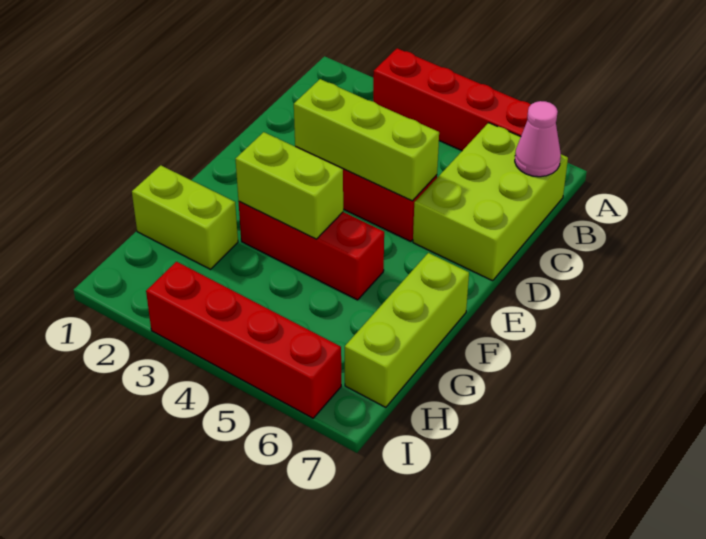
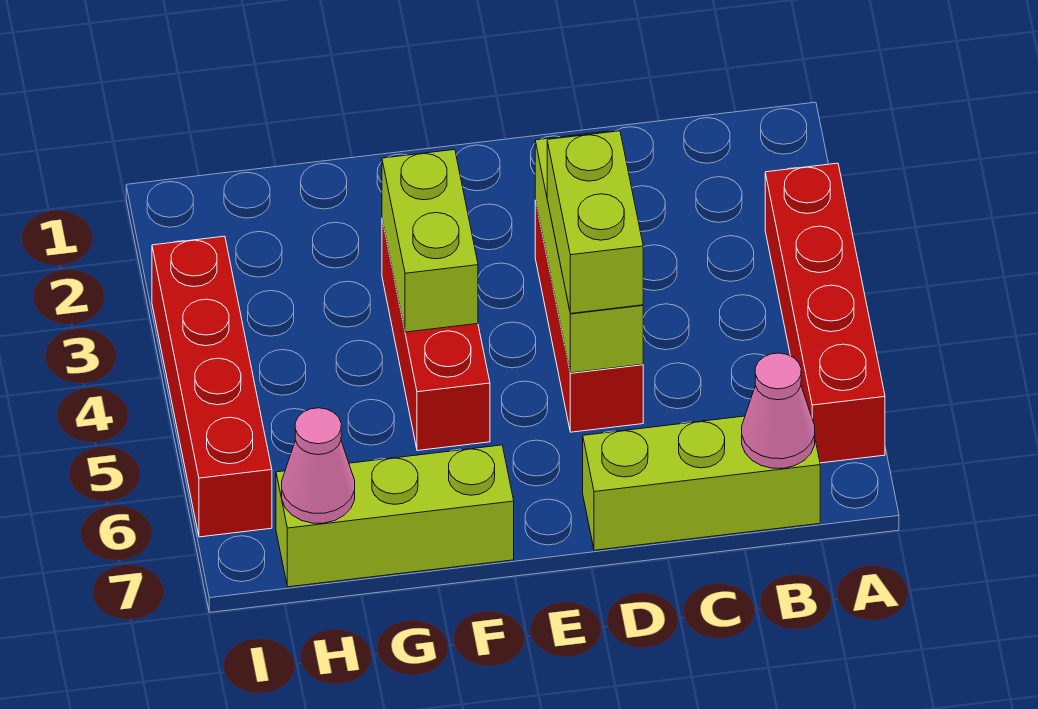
lime brick B6:D7 level 1 -> lime brick B7:D7 level 1
lime brick G1:G2 level 1 -> lime brick D4:D5 level 3
none -> pink cone H7 level 2

